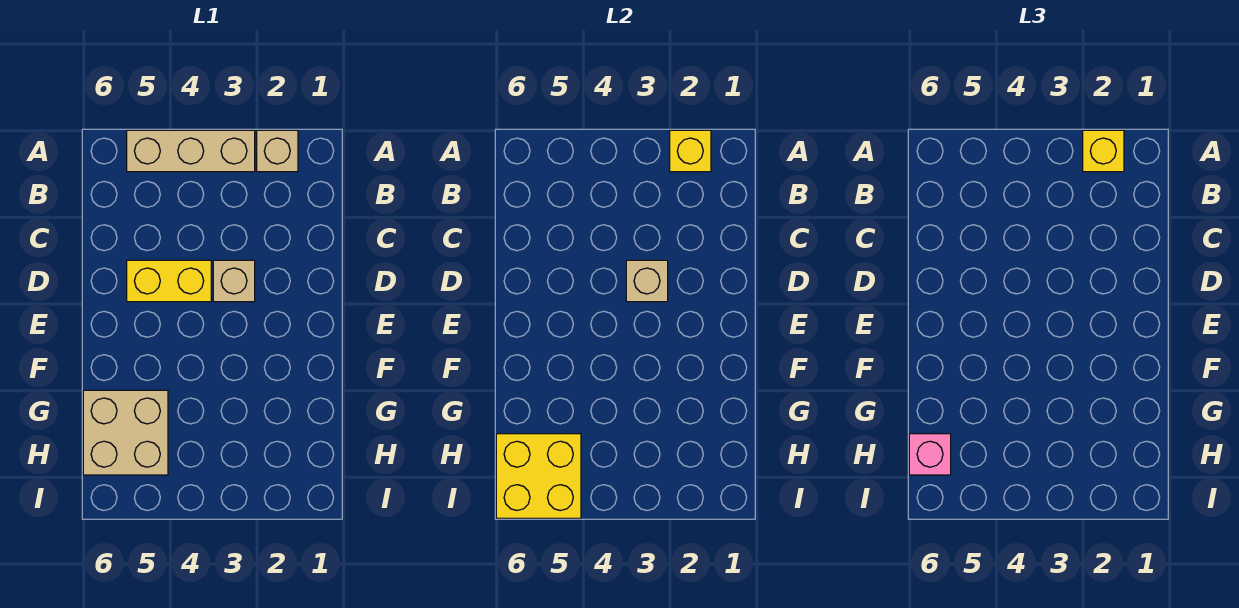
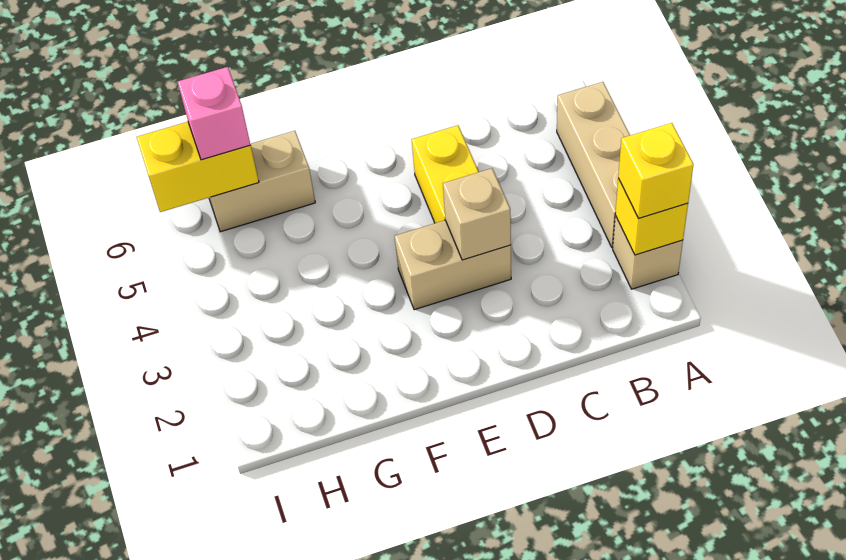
tan brick D3 level 1 -> tan brick D3:E3 level 1
tan brick G5:H6 level 1 -> tan brick G6:H6 level 1
yellow brick H5:I6 level 2 -> yellow brick H6:I6 level 2

